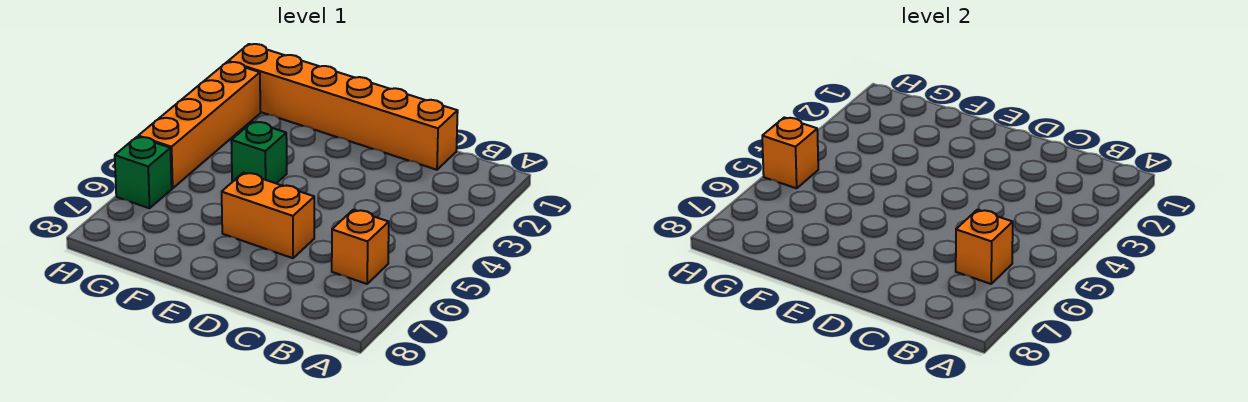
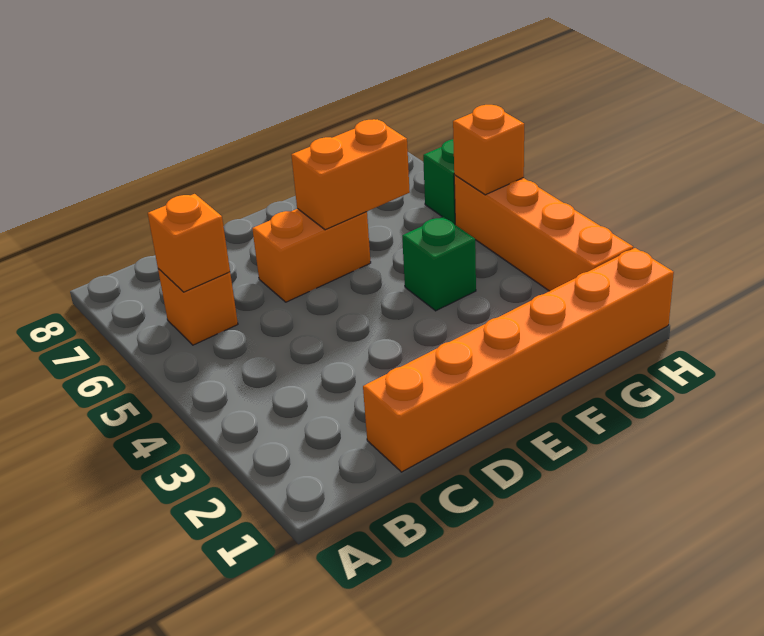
none -> orange brick E6:F6 level 2

